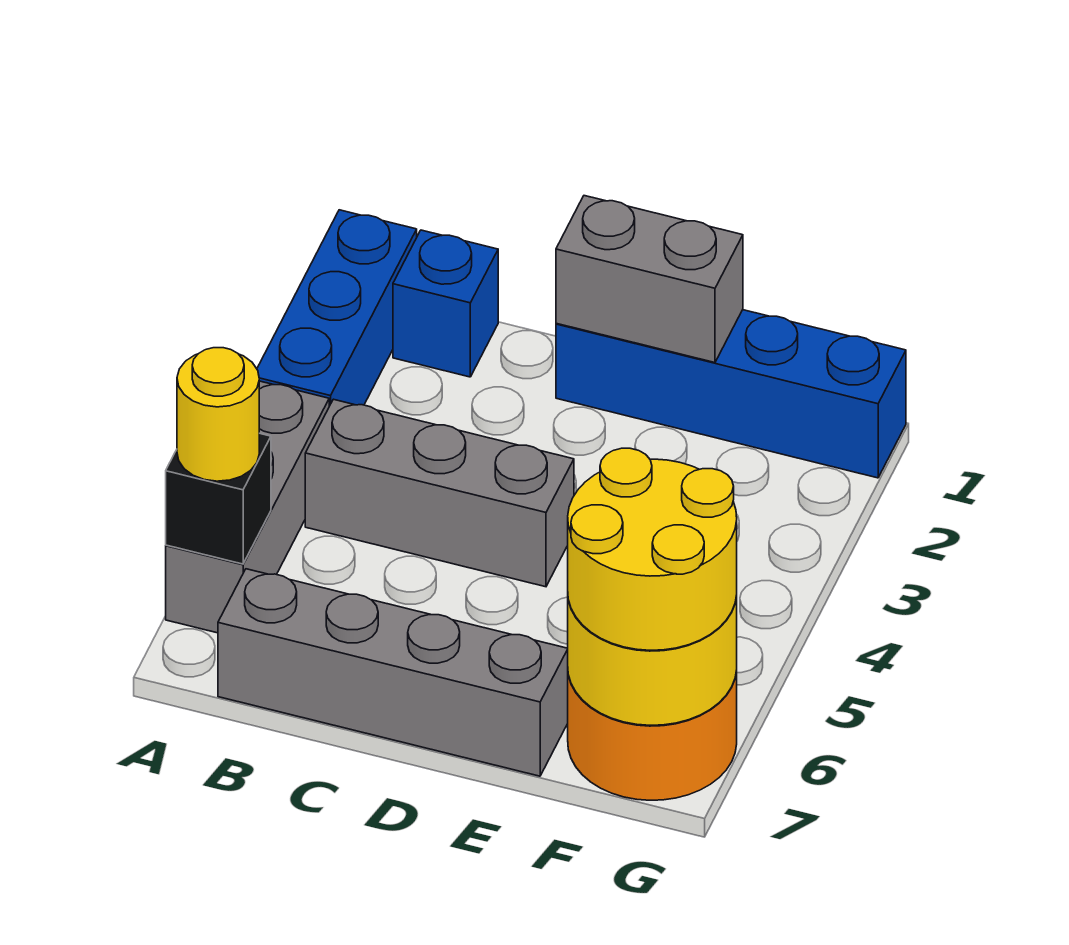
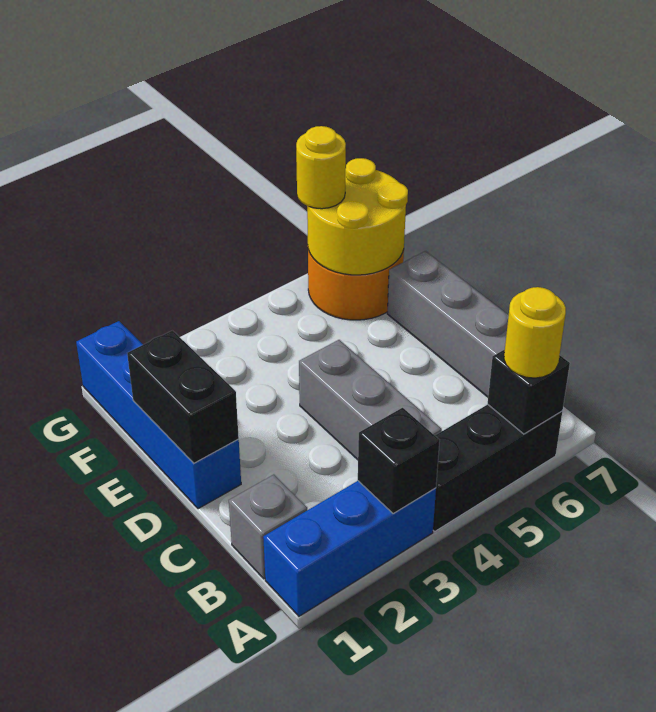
none -> black brick A3 level 2
grey brick A4:A6 level 1 -> black brick A4:A6 level 1
blue brick B1 level 1 -> grey brick B1 level 1
grey brick D1:E1 level 2 -> black brick D1:E1 level 2
yellow round brick F6:G7 level 3 -> yellow round brick G6 level 3

